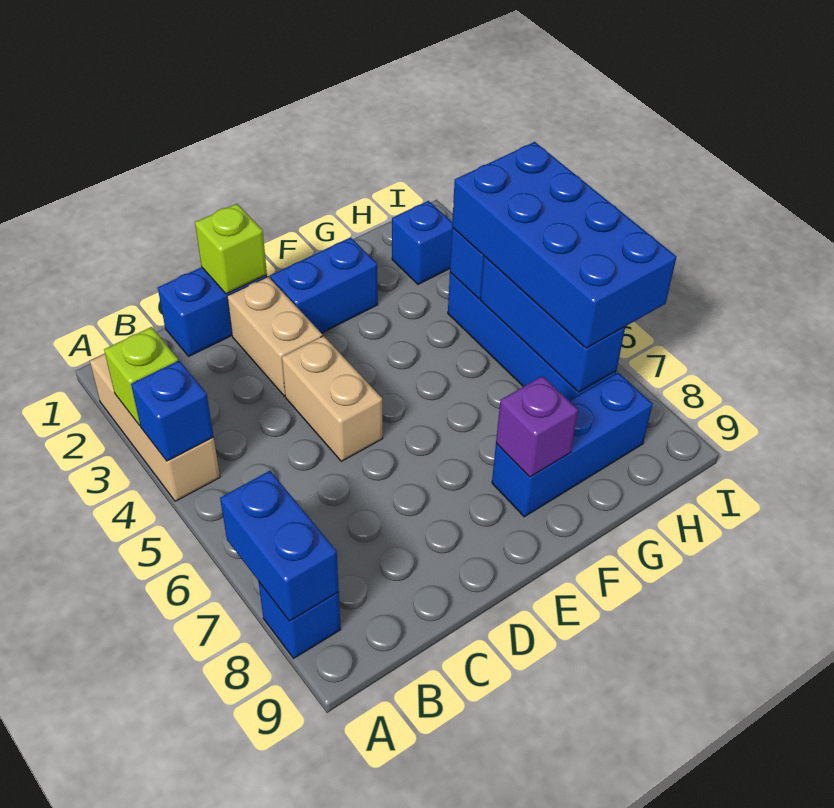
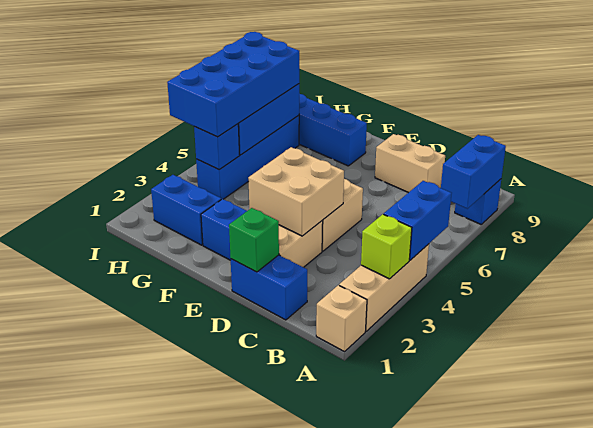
none -> tan brick A1 level 1
blue brick A4 level 2 -> blue brick A4:A5 level 2
none -> tan brick C8:D8 level 1
lime brick D1 level 2 -> green brick D1 level 2
none -> tan brick D3:E4 level 2
purple brick F8 level 2 -> none
blue brick H2 level 1 -> blue brick G2:H2 level 1

